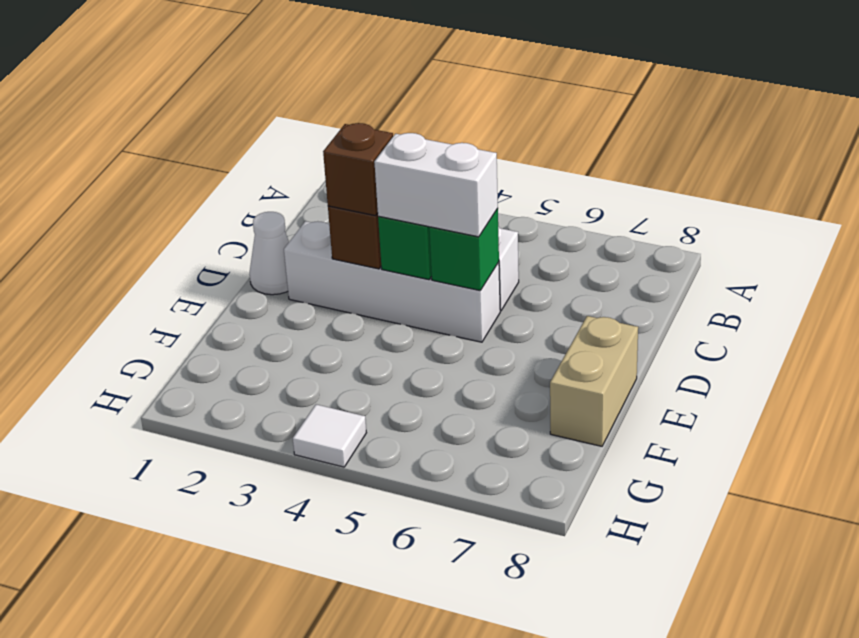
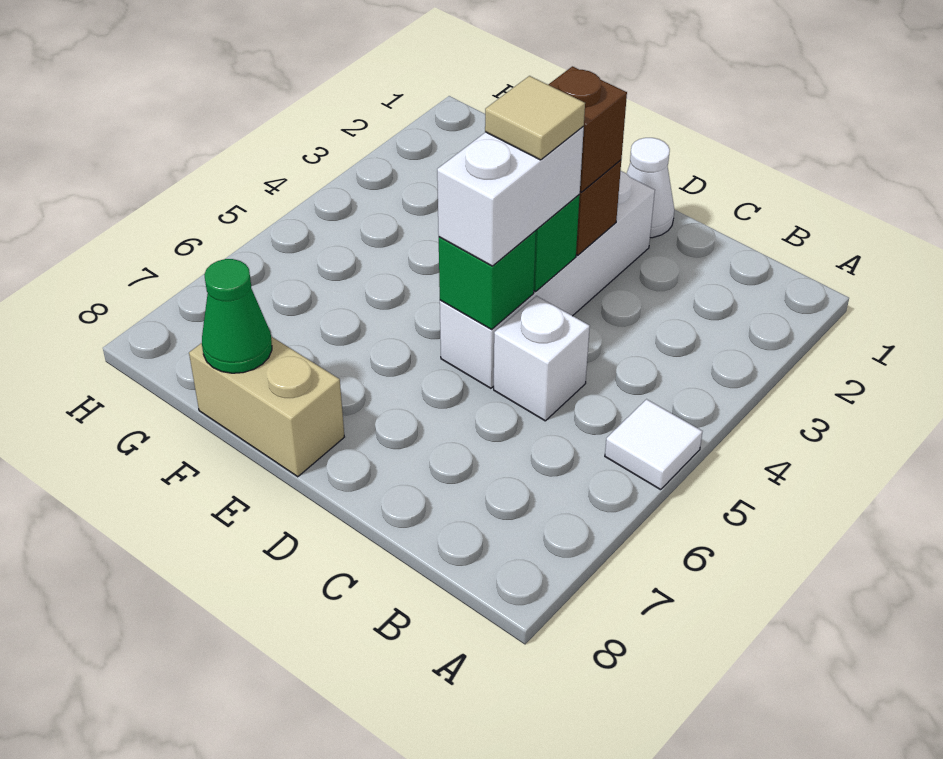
none -> tan tile D4 level 4
none -> green cone F8 level 2
white tile H4 level 1 -> white tile A5 level 1

